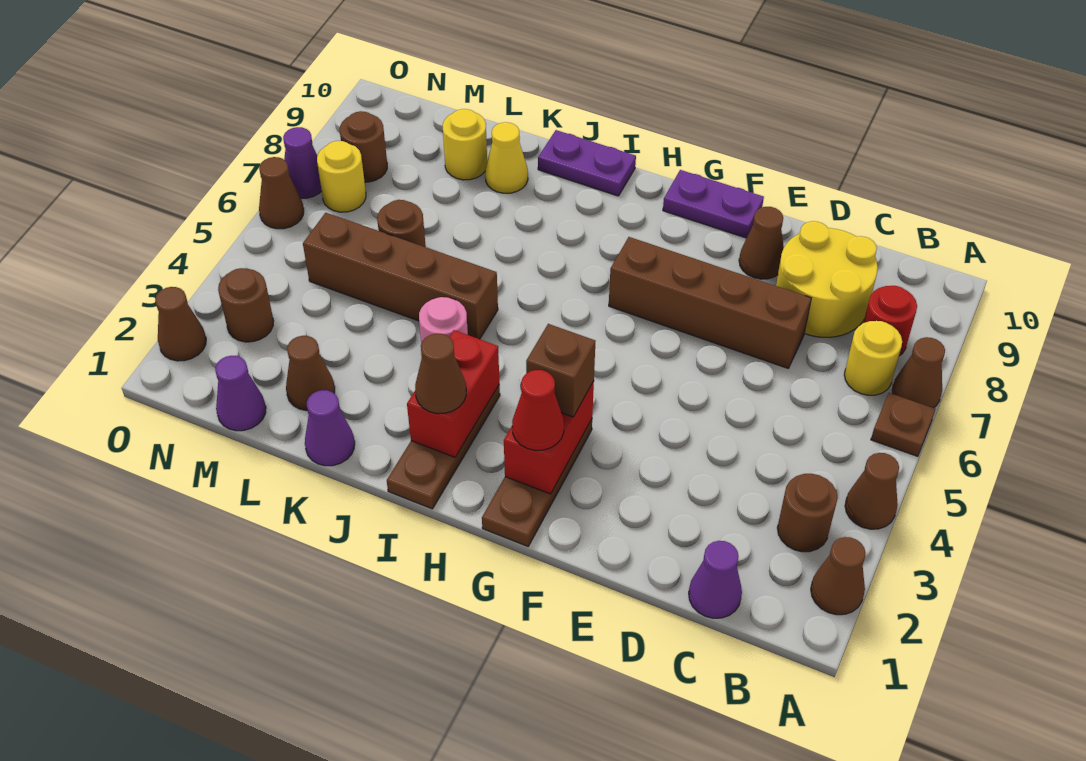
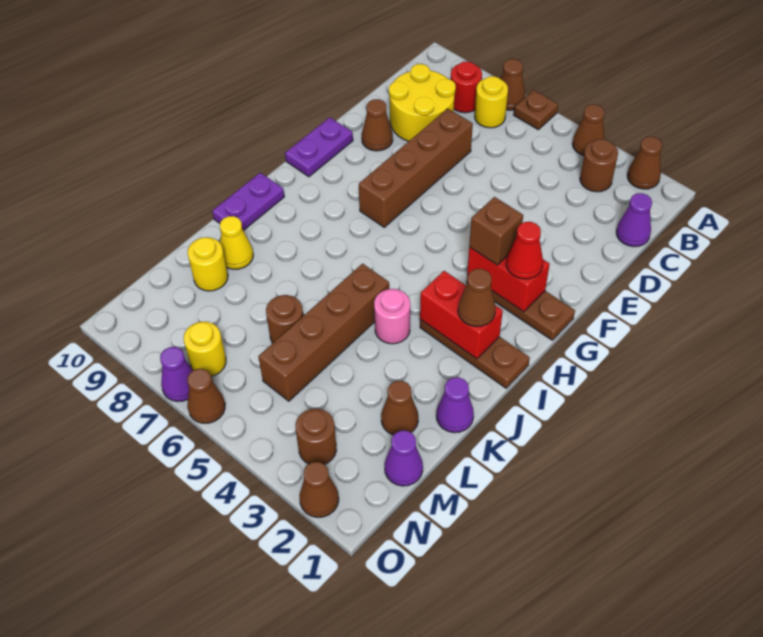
brown round brick N8 level 1 -> none

